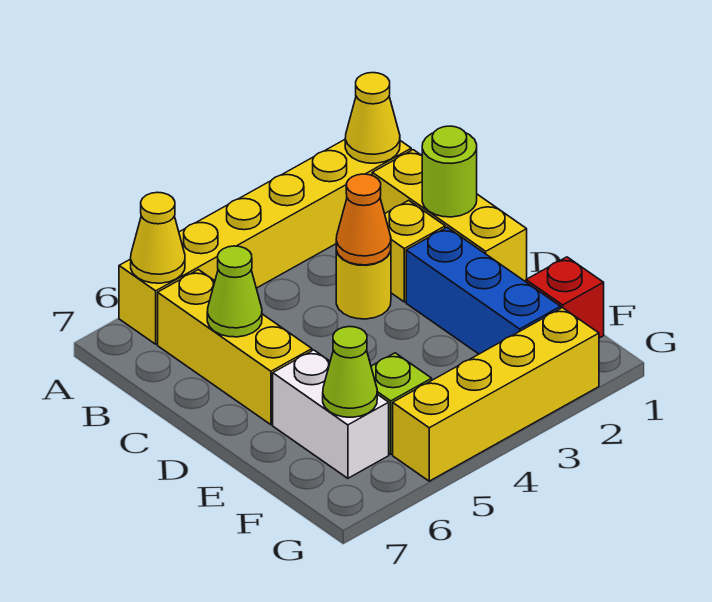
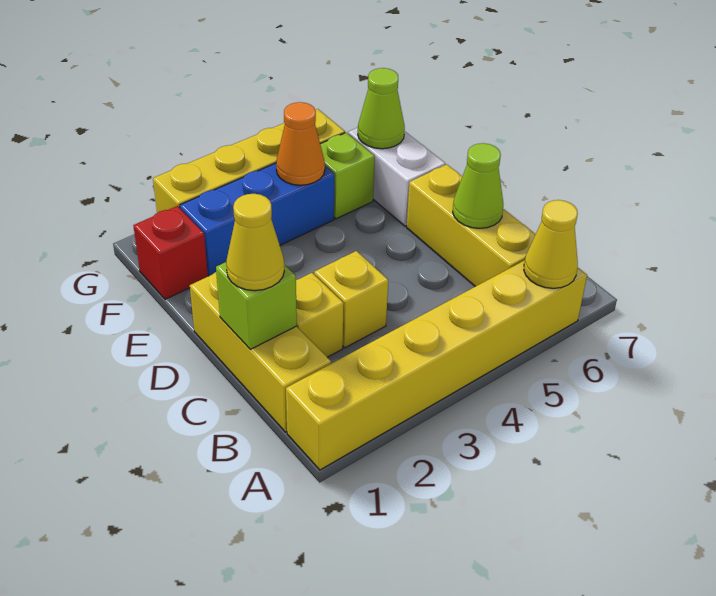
yellow cone A1 level 2 -> yellow cone C1 level 3
lime round brick C1 level 2 -> lime brick C1 level 2
yellow round brick C3 level 1 -> yellow brick C3 level 1
orange cone C3 level 2 -> orange cone F4 level 2
blue brick D2:F2 level 1 -> blue brick F2:F4 level 1

